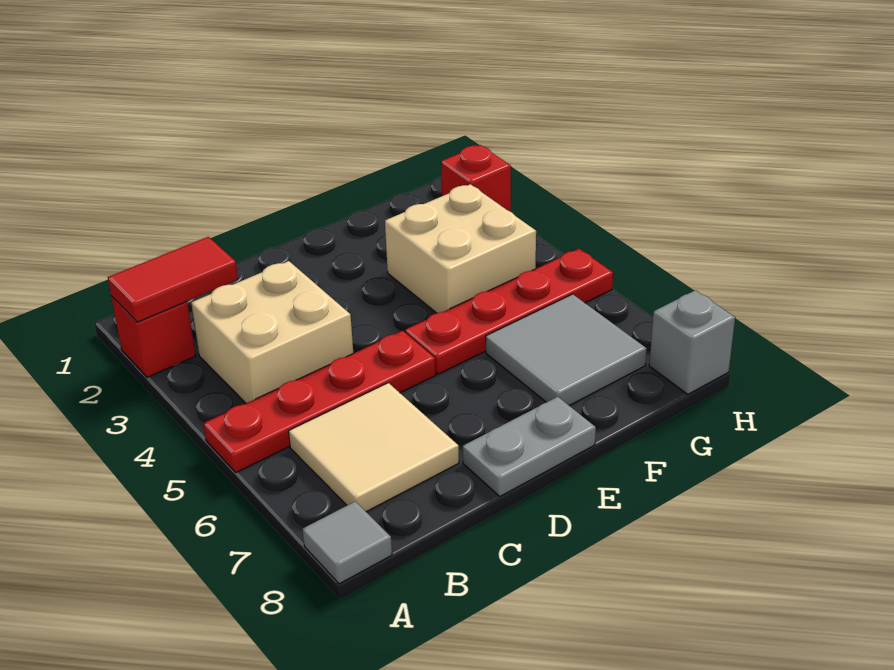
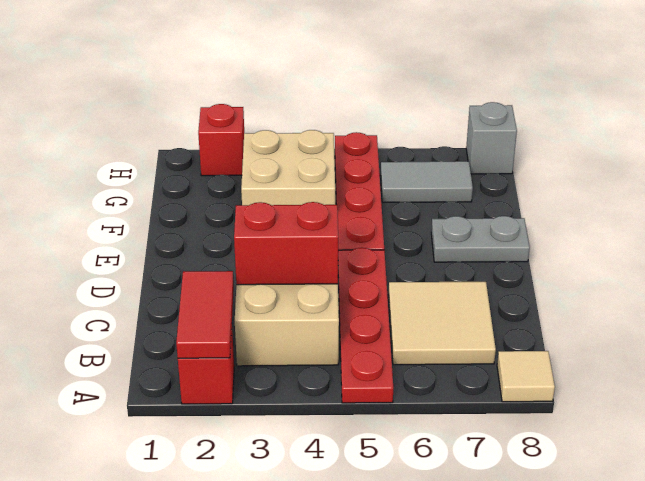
grey tile A8 level 1 -> tan tile A8 level 1
none -> red brick C3:C4 level 2
grey plate D8:E8 level 1 -> grey plate E7:E8 level 1
grey tile F6:G7 level 1 -> grey tile G6:G7 level 1

